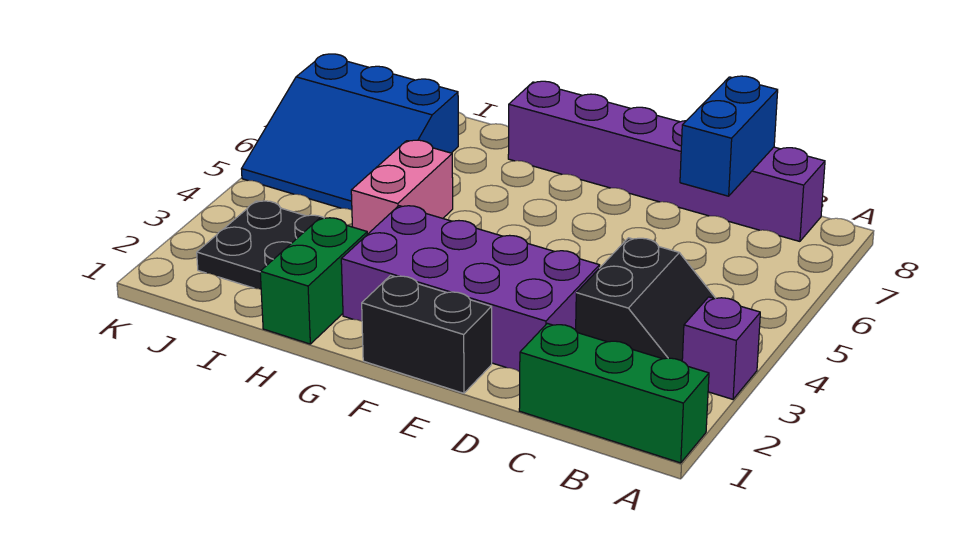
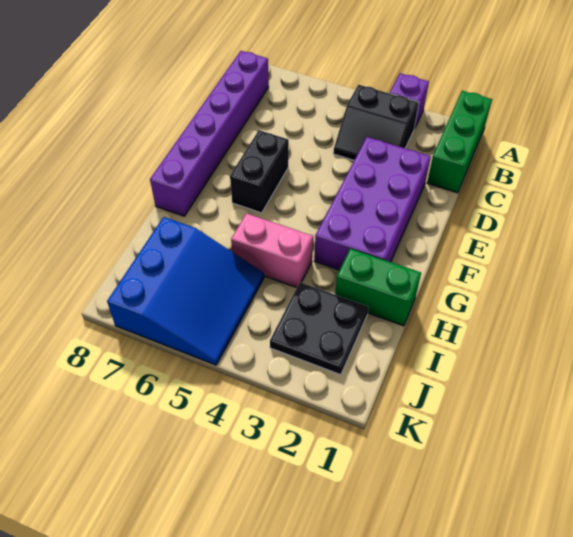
black slope B3:C4 level 1 top C -> black slope B3:C4 level 1 top B
blue brick C7:C8 level 2 -> none
black brick E1:F1 level 1 -> black brick E6:F6 level 1

